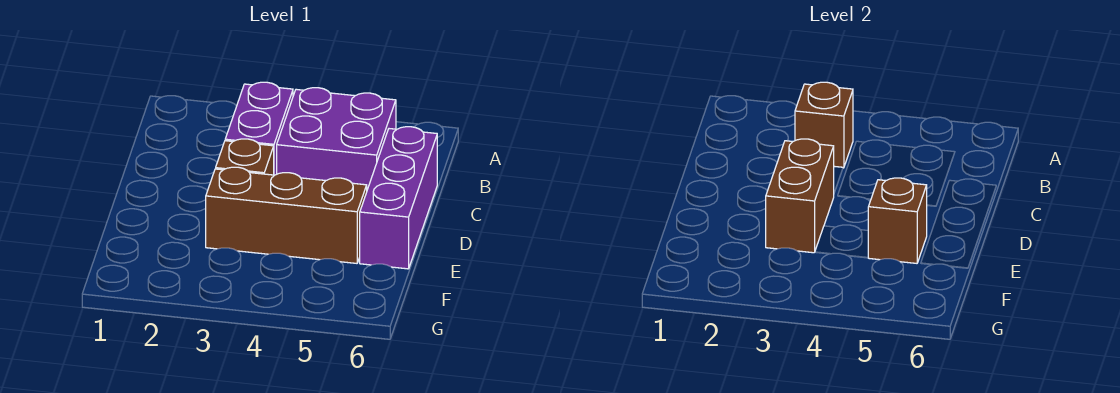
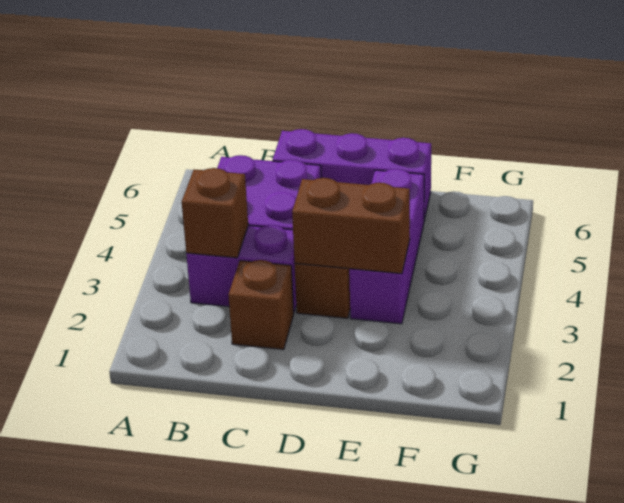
brown brick E3:E5 level 1 -> purple brick E3:E5 level 1
brown brick E5 level 2 -> brown brick C2 level 1

